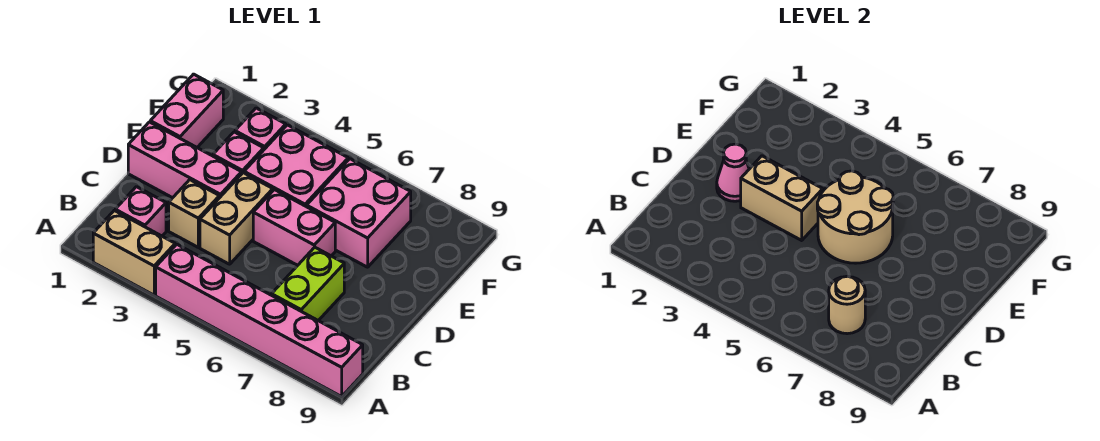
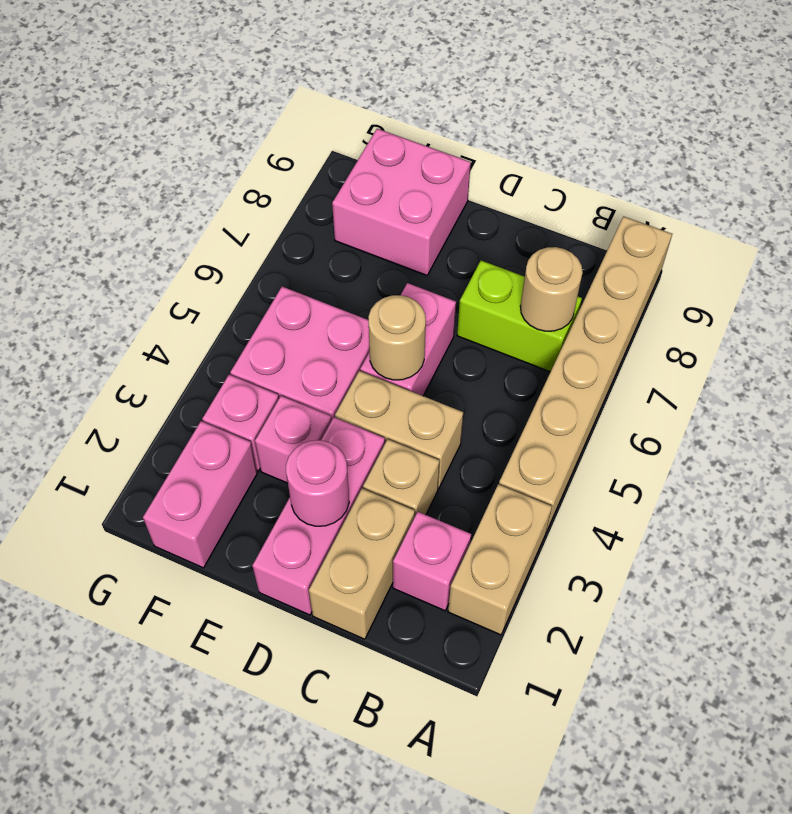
pink brick A4:A9 level 1 -> tan brick A4:A9 level 1
pink cone D2 level 2 -> pink round brick D2 level 2
tan brick D3:D4 level 2 -> tan brick C1:C2 level 1
tan round brick D5:E6 level 2 -> tan round brick D5 level 2
pink brick E1:F1 level 1 -> pink brick F1:F2 level 1
pink brick E6:F7 level 1 -> pink brick E8:F9 level 1

